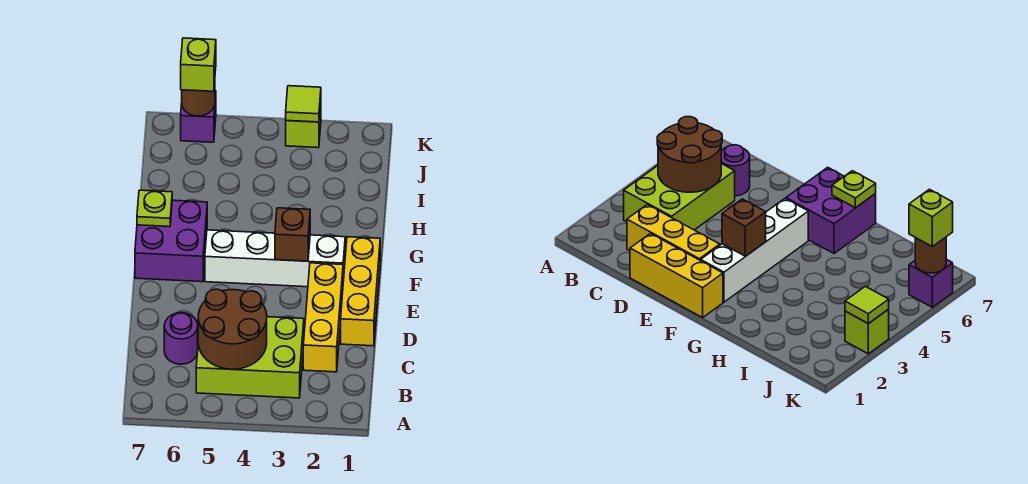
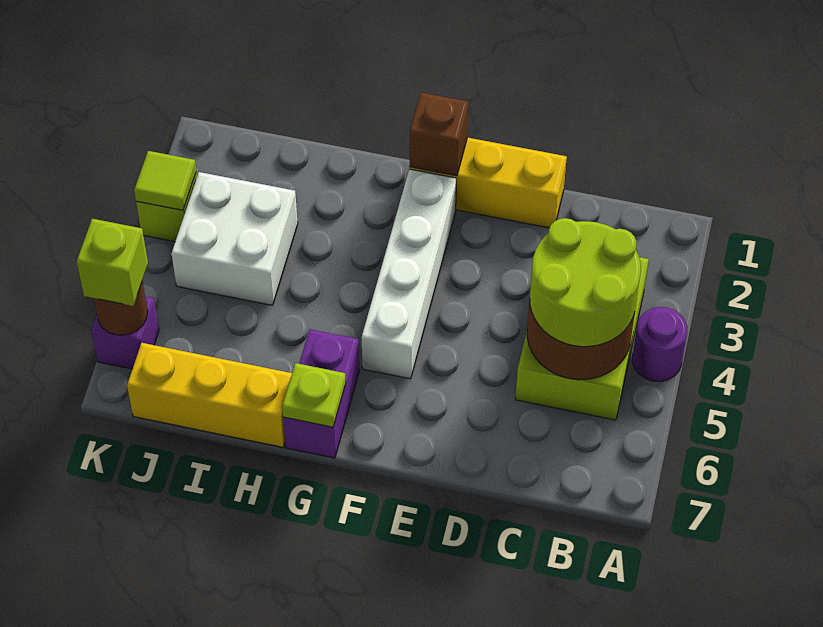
none -> lime round brick B4:C5 level 3
yellow brick C2:E2 level 1 -> yellow brick H7:J7 level 1
purple round brick C6 level 1 -> purple round brick A4 level 1
brown brick F3 level 2 -> brown brick F1 level 2
purple brick F6:G7 level 1 -> purple brick G6:G7 level 1
none -> white brick I3:J4 level 1

